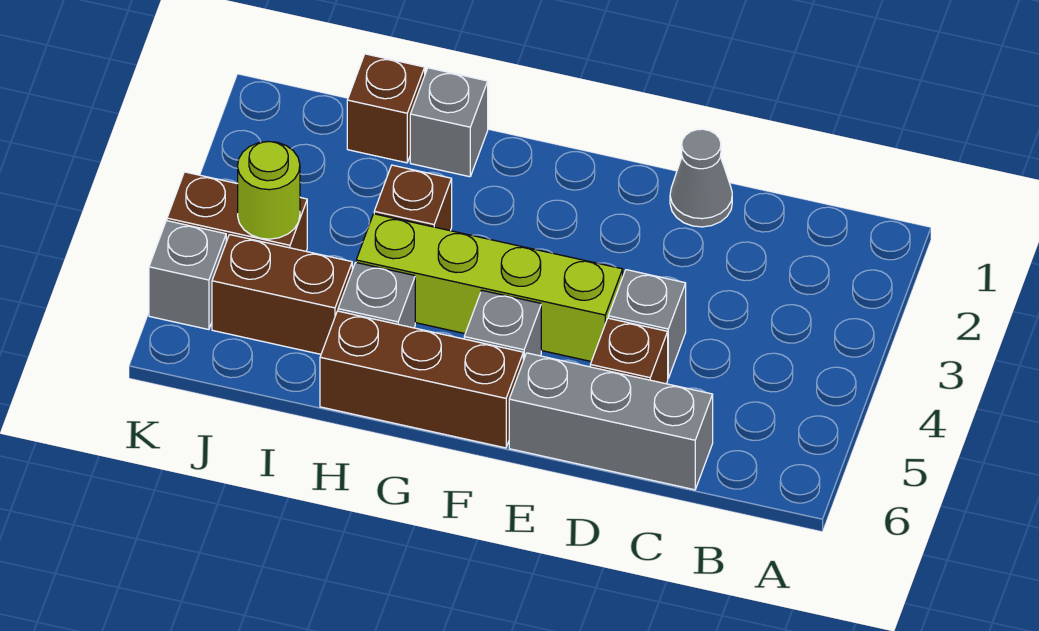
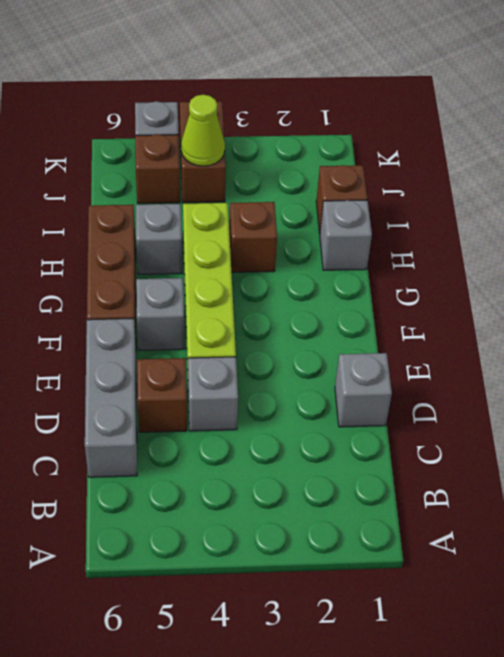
grey cone D1 level 1 -> grey brick D1 level 1
brown brick I5:J5 level 1 -> brown brick J5 level 1
lime round brick J4 level 2 -> lime cone J4 level 2

